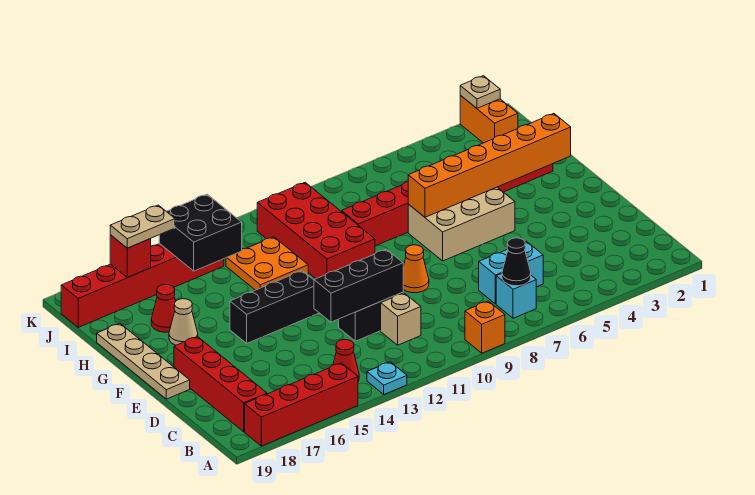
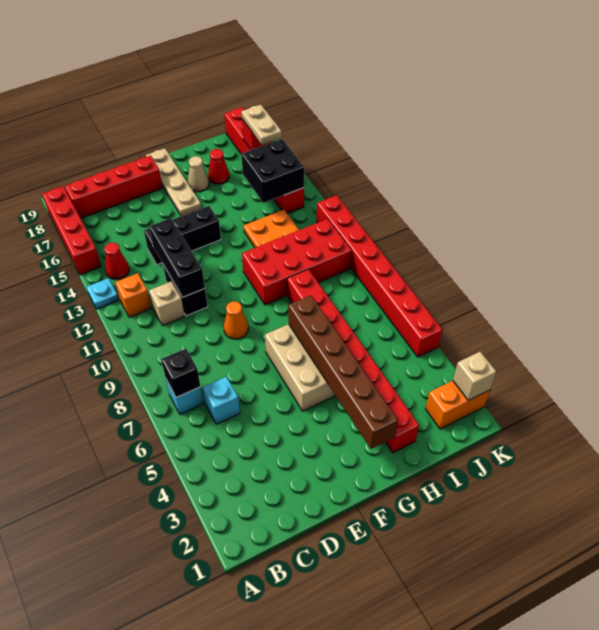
orange brick A9 level 1 -> orange brick B12 level 1
black cone B7 level 2 -> black brick B7 level 2
cyan brick C6:C7 level 1 -> cyan brick C6 level 1
tan plate E19:H19 level 1 -> tan plate F16:F19 level 1
black brick F13:F15 level 1 -> black brick D14:F14 level 1
orange brick G2:G7 level 2 -> brown brick G2:G7 level 2
tan plate K2 level 2 -> tan brick K2 level 2
none -> red brick K5:K12 level 1

